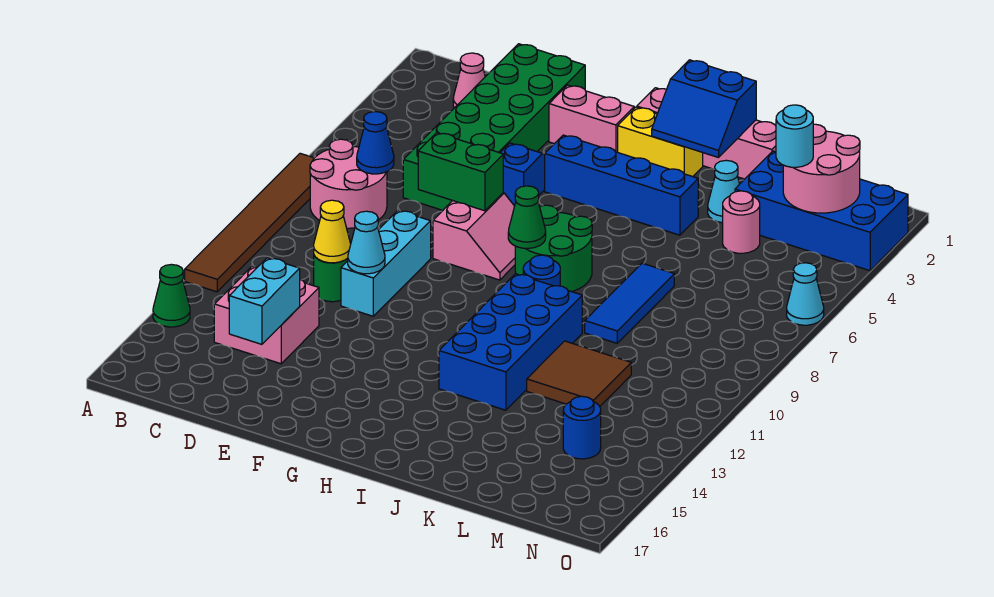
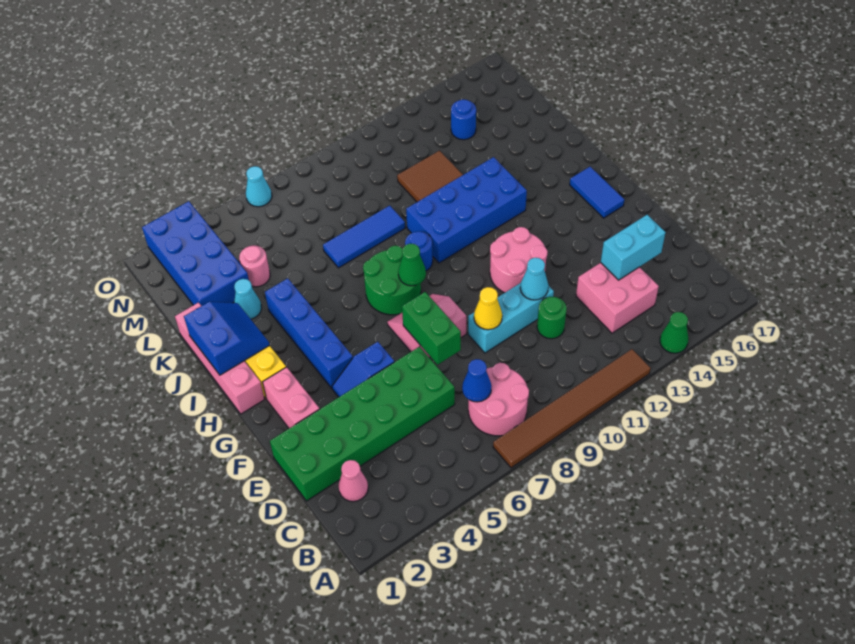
yellow cone D11 level 2 -> yellow cone E9 level 2
none -> blue tile G16:H16 level 1
pink round brick M2:N3 level 2 -> pink round brick F11:G12 level 1
cyan round brick M3 level 3 -> none

